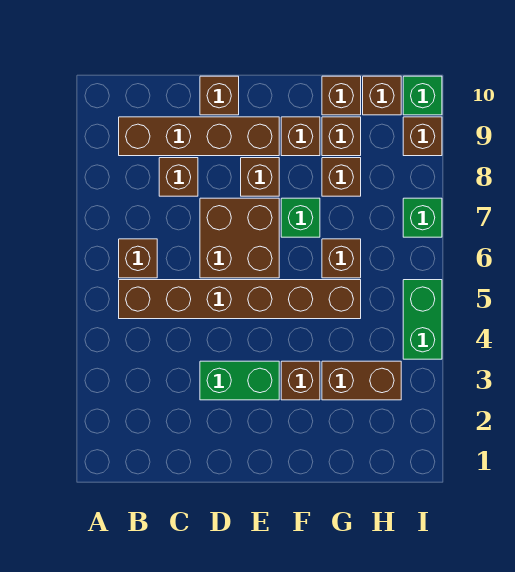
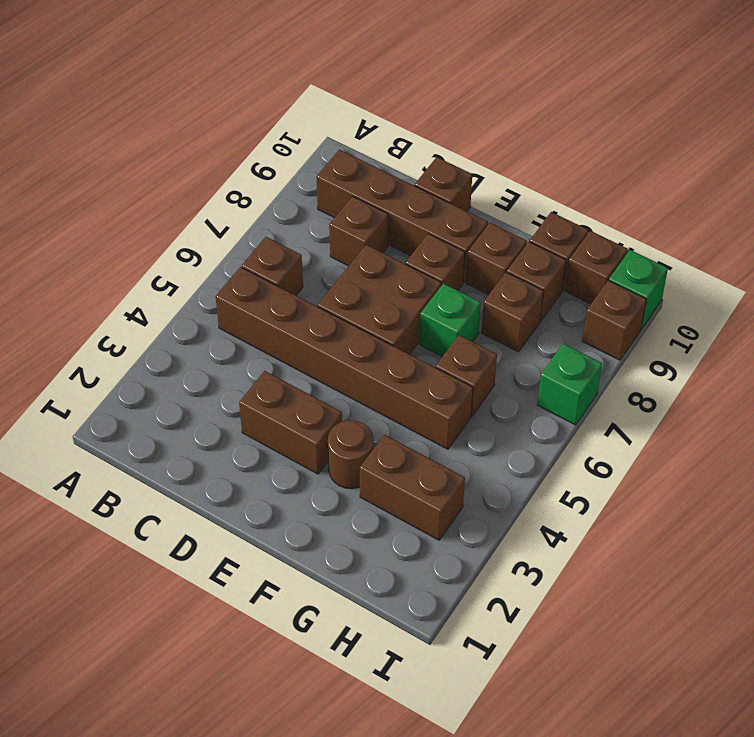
green brick D3:E3 level 1 -> brown brick D3:E3 level 1
brown brick F3 level 1 -> brown round brick F3 level 1
green brick I4:I5 level 1 -> none

